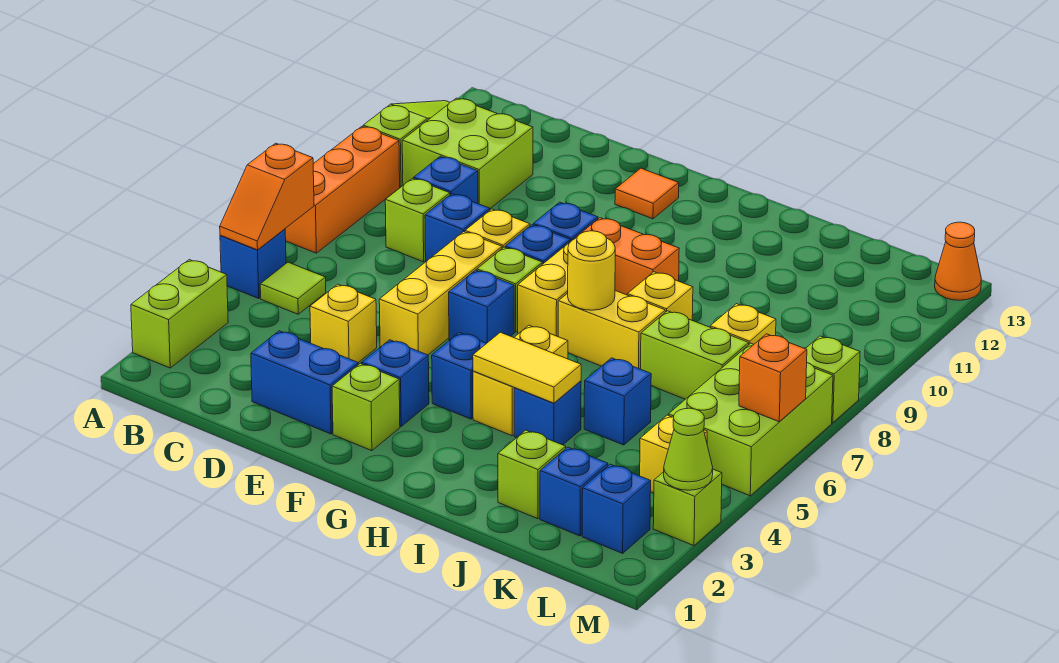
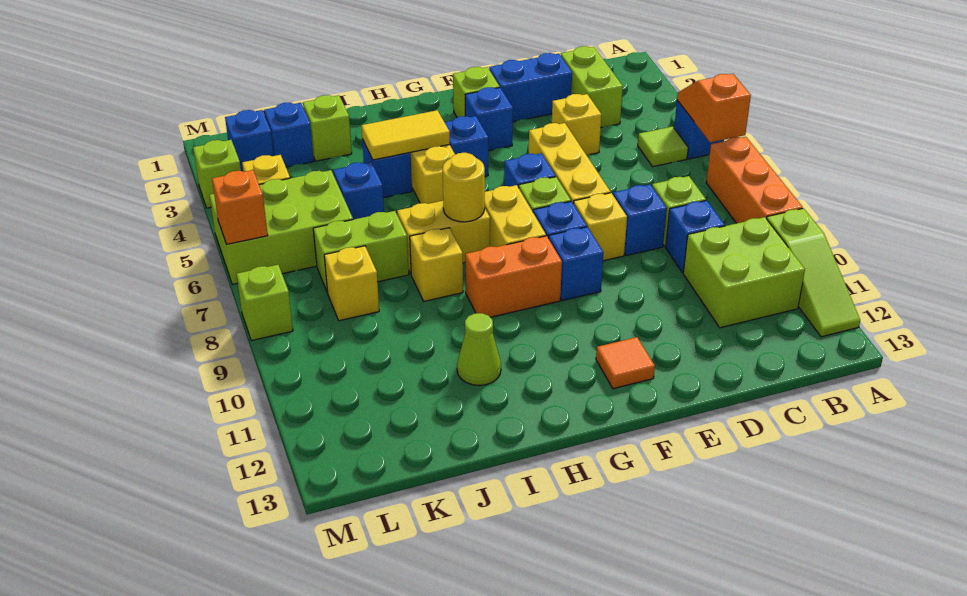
lime brick A2:A3 level 1 -> lime brick C2:C3 level 1
lime brick L5:M7 level 1 -> lime brick K5:M6 level 1
lime cone M3 level 2 -> lime cone I11 level 1
orange cone M13 level 1 -> none

